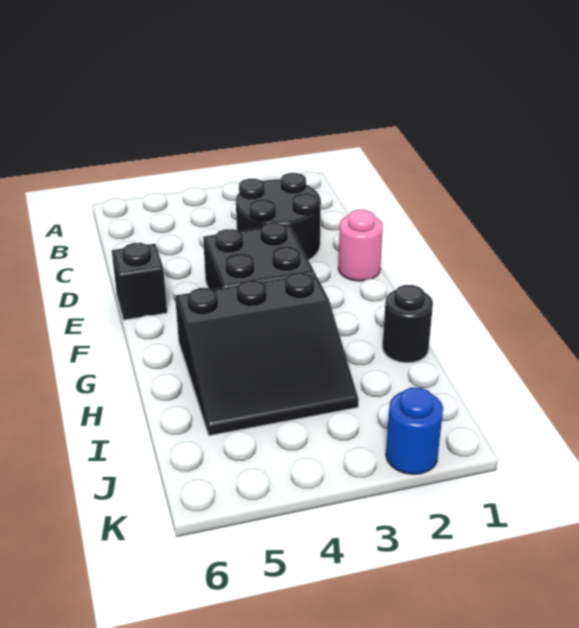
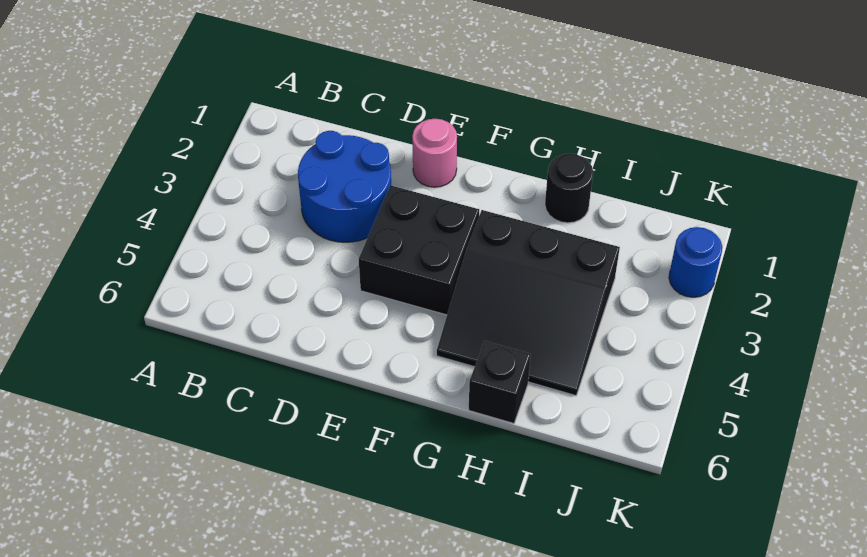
black round brick C2:D3 level 1 -> blue round brick C2:D3 level 1
black brick E6 level 1 -> black brick H6 level 1
black slope G3:I5 level 1 top G -> black slope G3:I5 level 1 top 3

